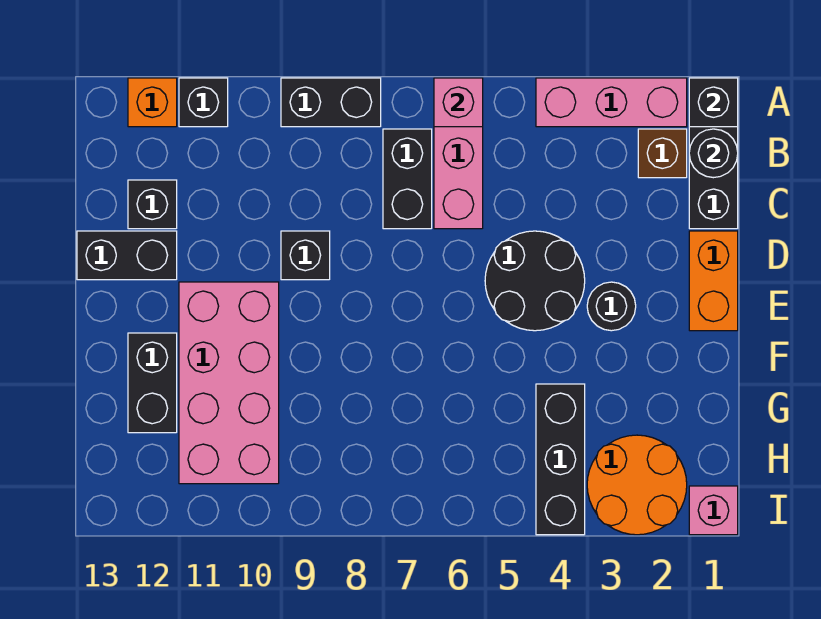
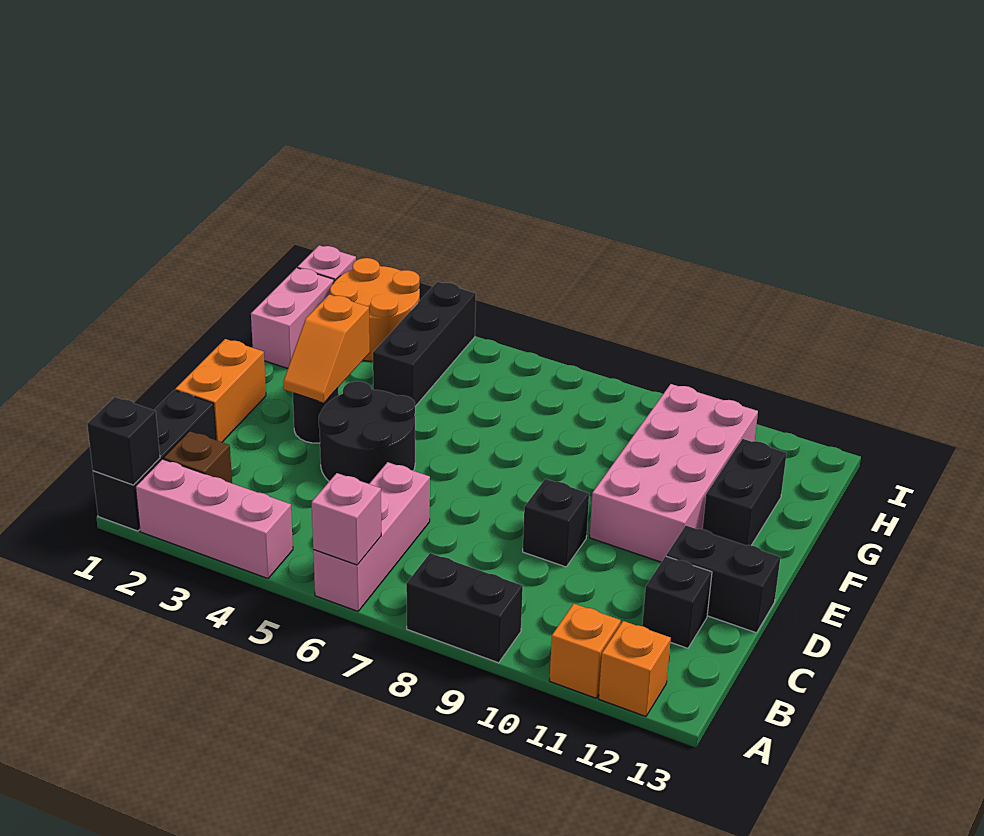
black brick A11 level 1 -> orange brick A11 level 1
black round brick B1 level 2 -> none
black brick B7:C7 level 1 -> none
none -> orange slope E3:F3 level 2 top F
none -> pink brick G1:H1 level 1

